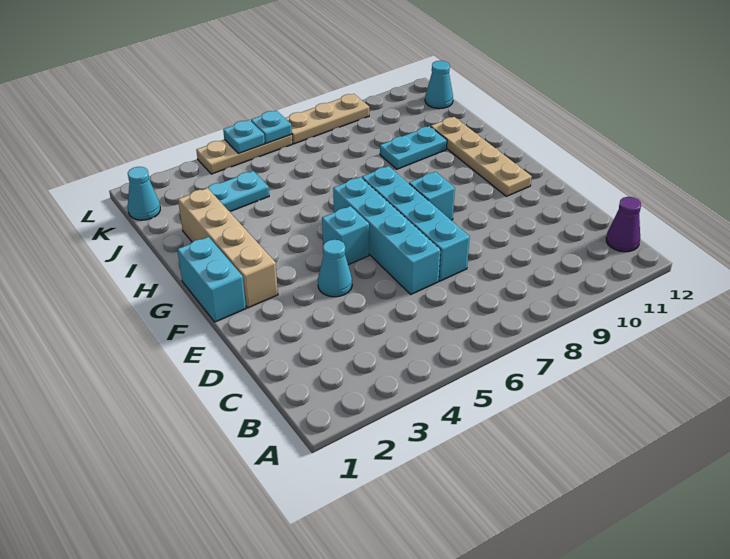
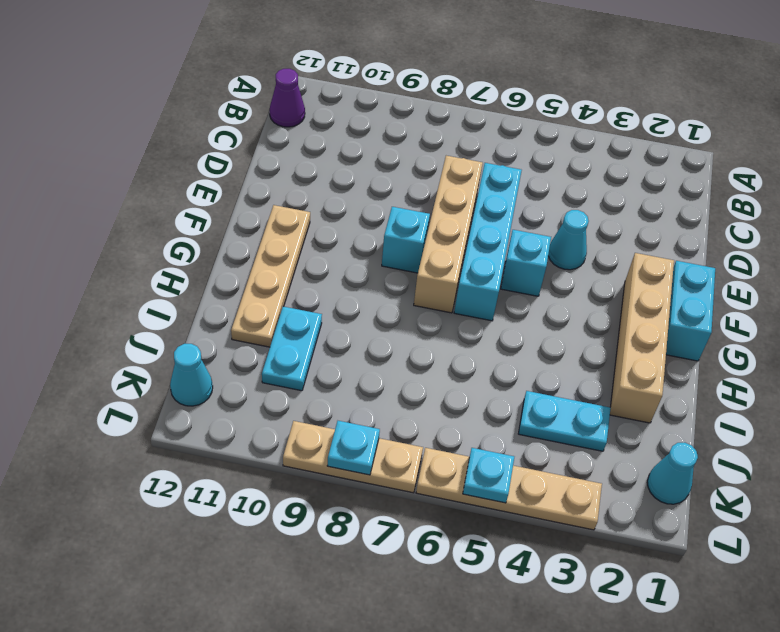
cyan brick D7:G7 level 1 -> tan brick D7:G7 level 1
cyan plate I9:I10 level 1 -> cyan plate I10:J10 level 1
tan plate L4:L6 level 1 -> tan plate L3:L6 level 1
cyan plate L6 level 2 -> cyan plate L8 level 2

